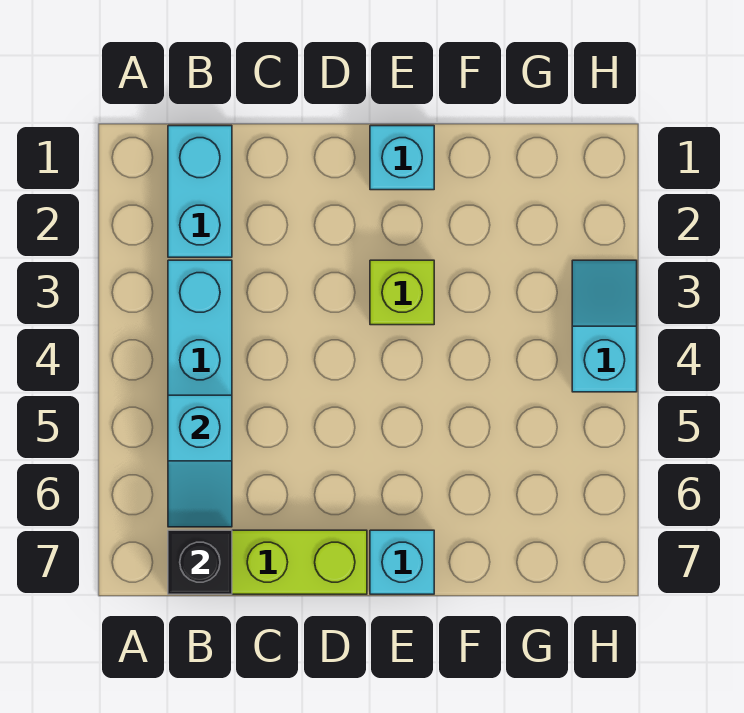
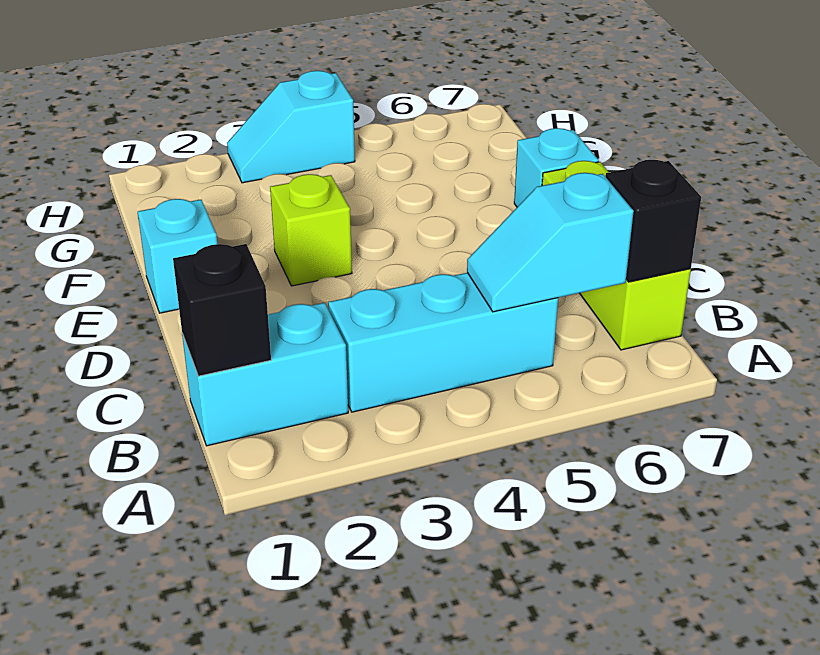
none -> black brick B1 level 2
cyan slope B5:B6 level 2 top 5 -> cyan slope B5:B6 level 2 top 6

